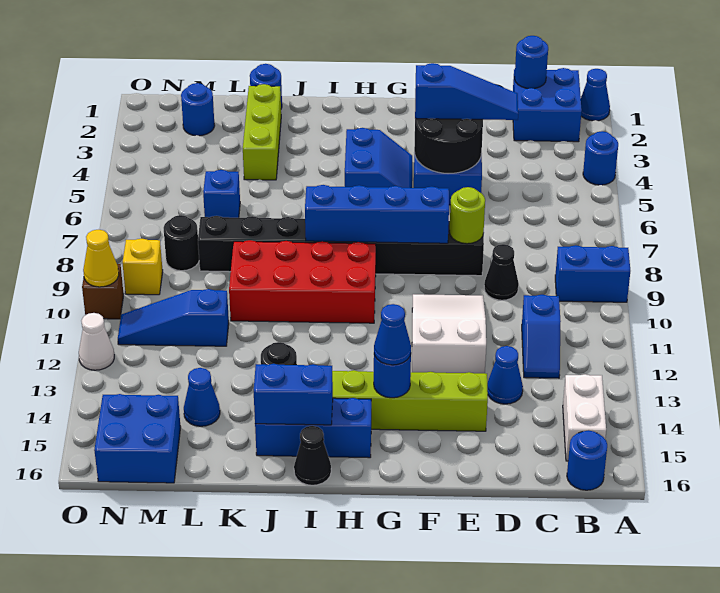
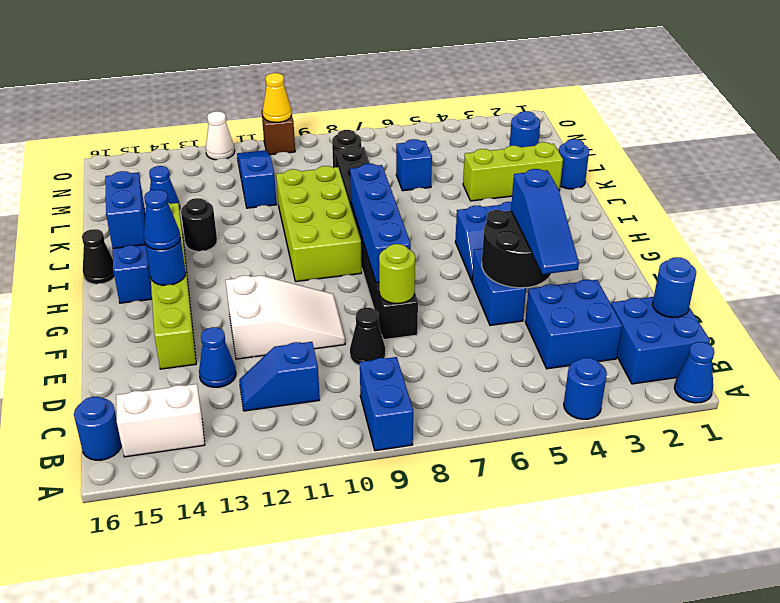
red brick H9:K10 level 1 -> lime brick H9:K10 level 1
blue brick M15:N16 level 1 -> blue brick C3:D4 level 1
yellow brick N9 level 1 -> none

